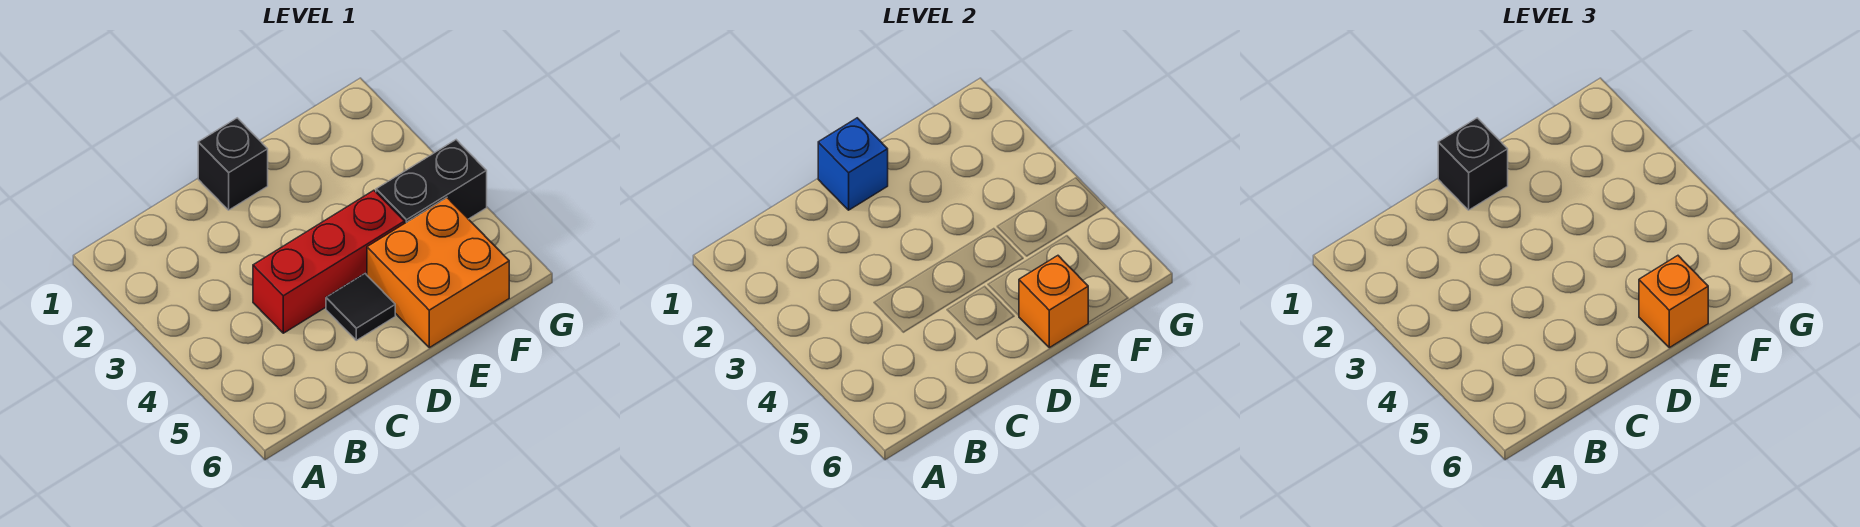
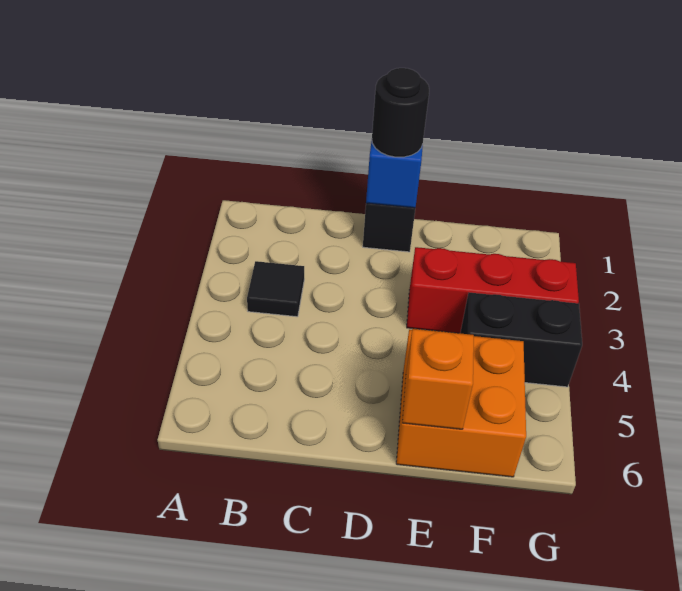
red brick C4:E4 level 1 -> red brick E3:G3 level 1
black brick D1 level 3 -> black round brick D1 level 3
black tile D5 level 1 -> black tile B3 level 1
orange brick E6 level 3 -> none

